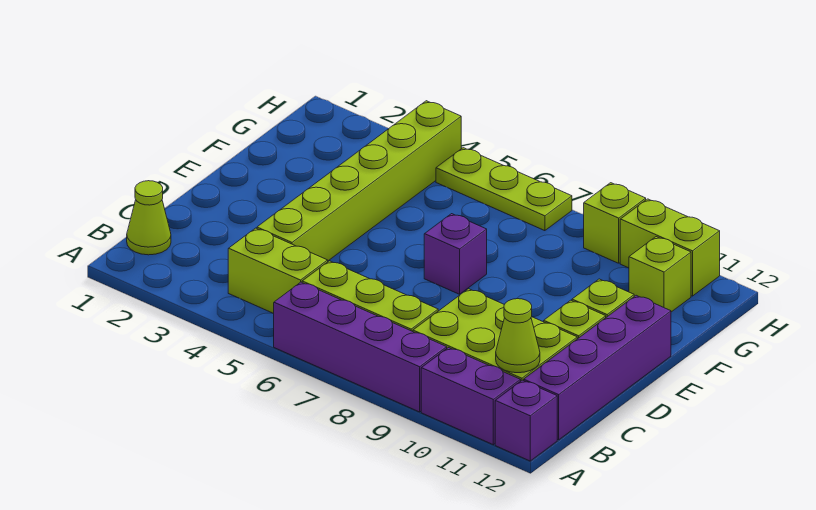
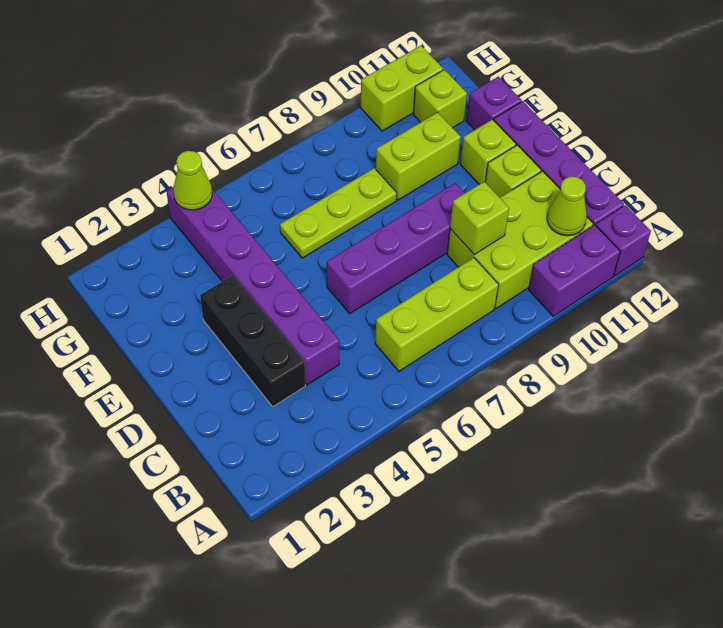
purple brick A6:A9 level 1 -> purple brick D6:D9 level 1
lime cone B1 level 1 -> lime cone H4 level 2
lime brick B4:B5 level 1 -> lime brick F9:F10 level 1
none -> black brick C3:E3 level 1
lime brick C4:H4 level 1 -> purple brick C4:H4 level 1
purple brick E7 level 1 -> purple brick F12 level 1
lime plate H5:H7 level 1 -> lime plate F6:F8 level 1
lime brick H9 level 1 -> lime brick C9 level 2

